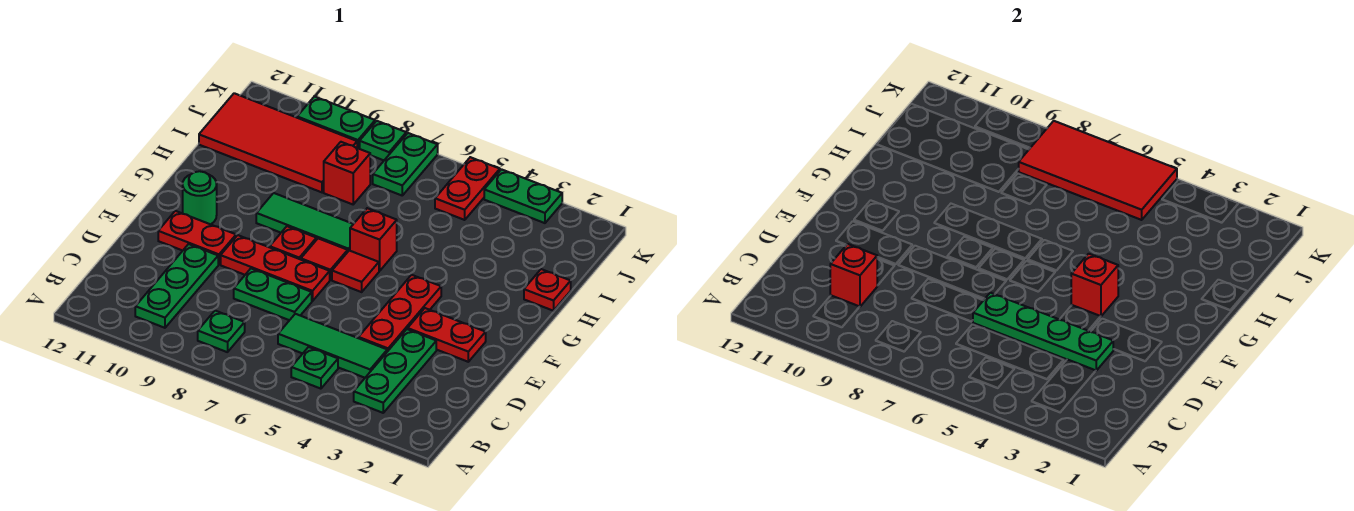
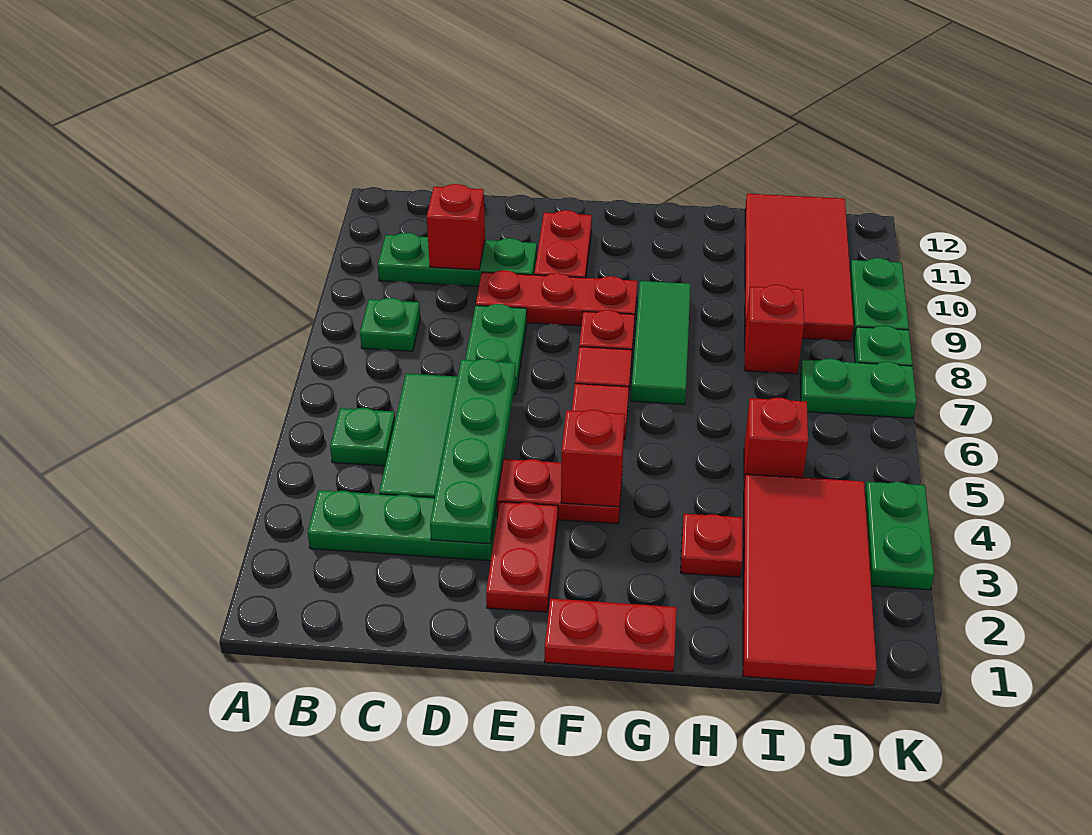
red plate E7:E9 level 1 -> red plate D9:F9 level 1
green round brick F11 level 1 -> none
red brick G6 level 1 -> red brick I5 level 1
red plate H1 level 1 -> red plate H3 level 1
red plate J5:K5 level 1 -> red plate F1:G1 level 1
red tile J5:K8 level 2 -> red tile I1:J4 level 1

